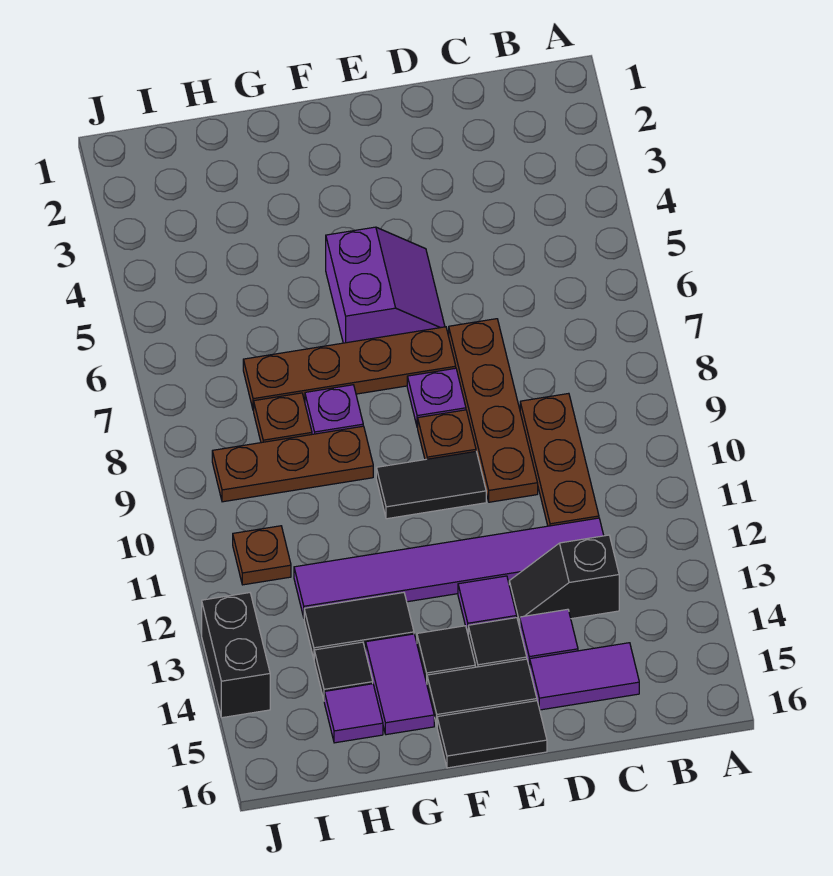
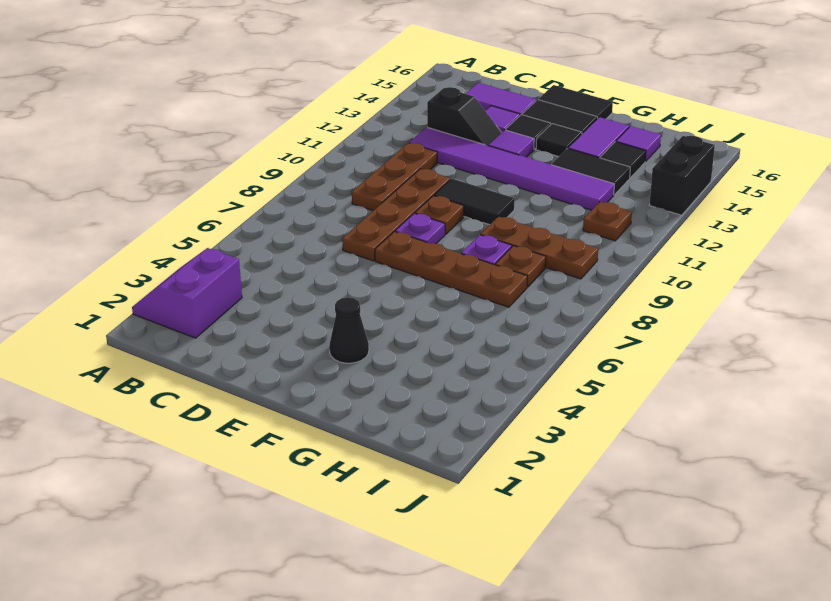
purple slope E5:F6 level 1 top F -> purple slope A2:B3 level 1 top B
none -> black cone F3 level 1

